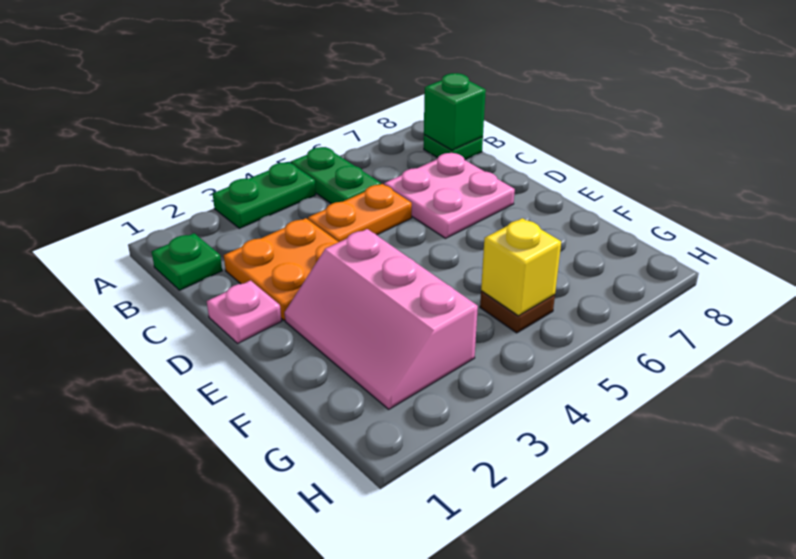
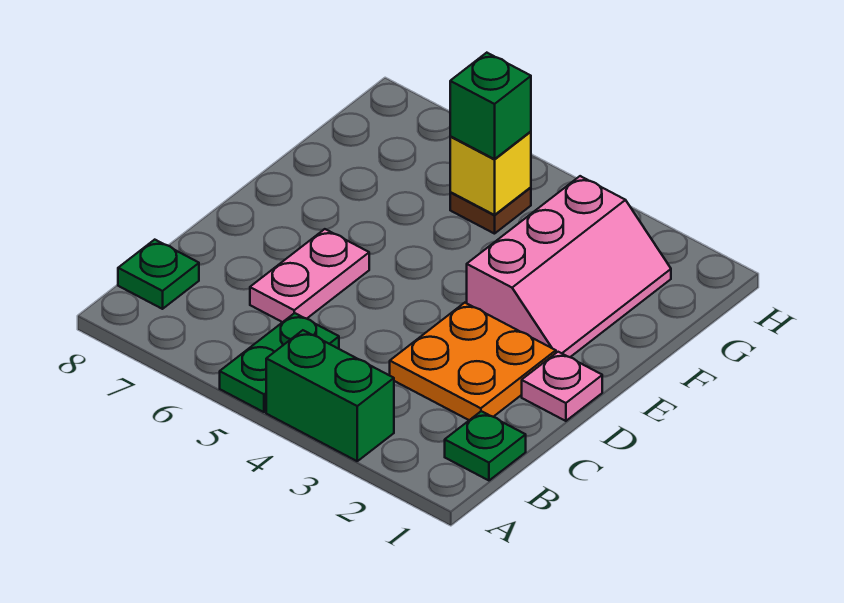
green plate A3:A4 level 1 -> green brick A3:A4 level 1
green brick B8 level 2 -> green brick G5 level 3
orange plate C4:C5 level 1 -> none
pink plate C6:D7 level 1 -> pink plate C6:D6 level 1

